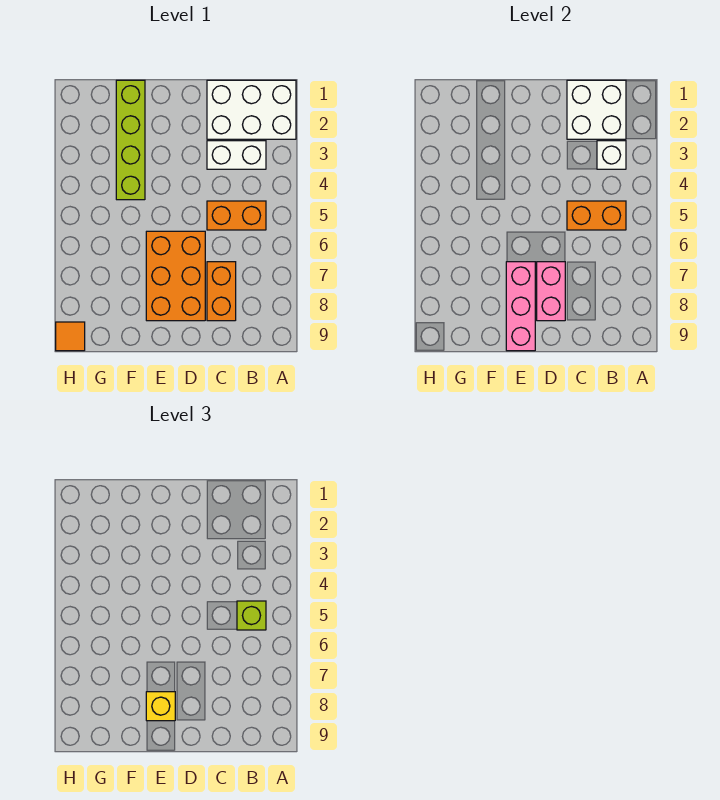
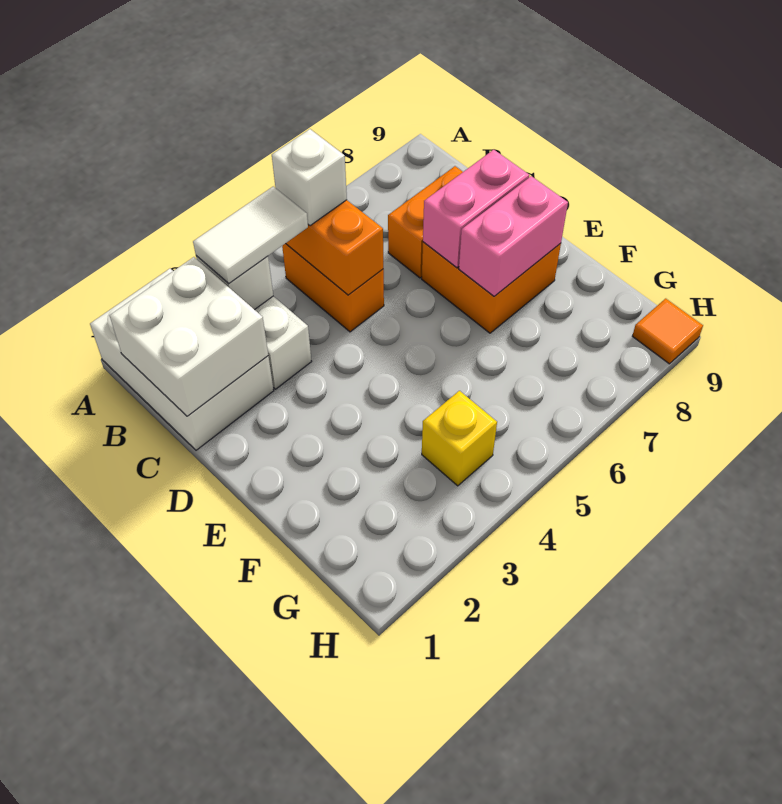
none -> white tile B3:B4 level 3
lime brick B5 level 3 -> white brick B5 level 3
orange brick D6:E8 level 1 -> orange brick D7:E8 level 1
pink brick E7:E9 level 2 -> pink brick E7:E8 level 2
yellow brick E8 level 3 -> yellow brick G4 level 1
lime brick F1:F4 level 1 -> none

